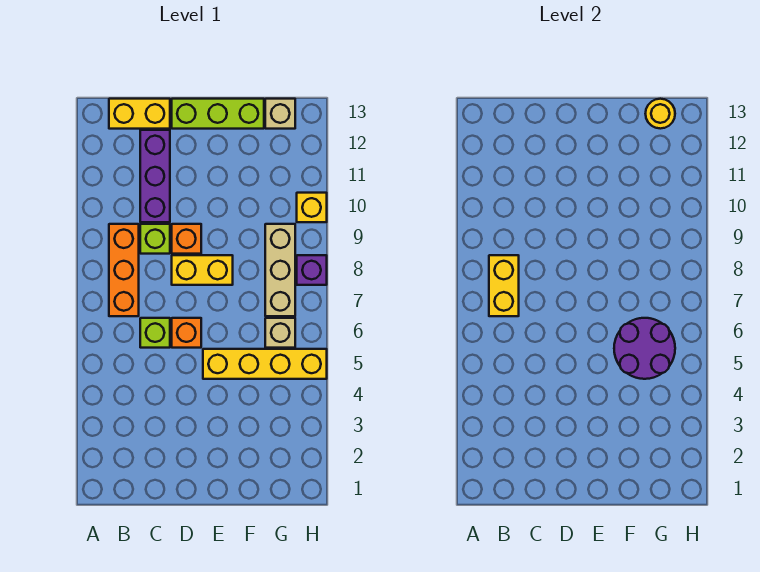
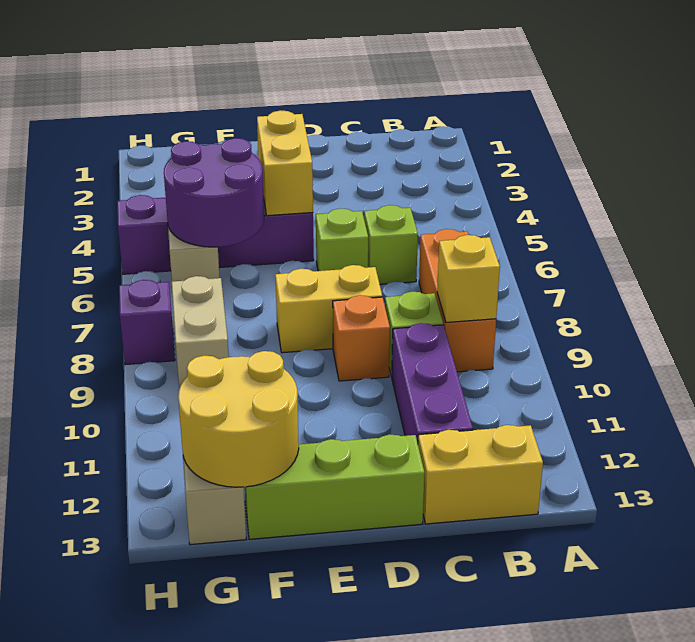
yellow brick B7:B8 level 2 -> yellow brick E4:E5 level 2
orange brick D6 level 1 -> lime brick D6 level 1
yellow brick E5:H5 level 1 -> purple brick E5:H5 level 1
tan brick G7:G9 level 1 -> tan brick G8:G9 level 1
yellow round brick G13 level 2 -> yellow round brick F12:G13 level 2
yellow brick H10 level 1 -> yellow brick B9 level 2

